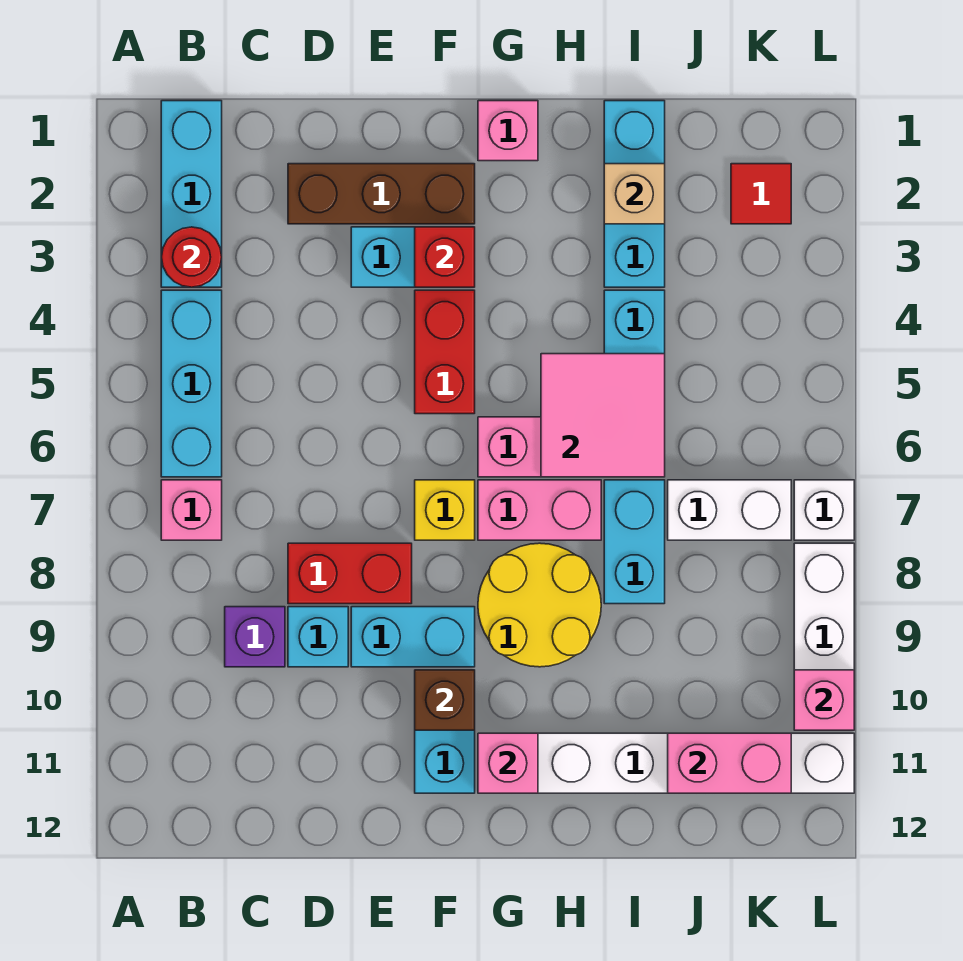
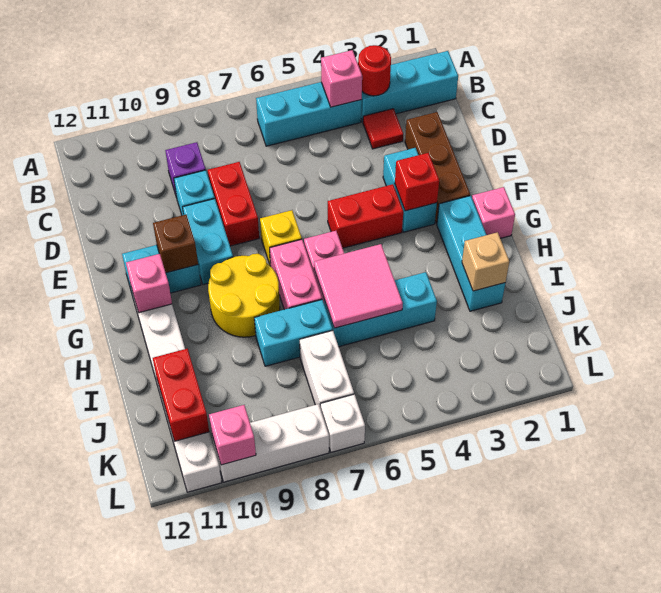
pink brick B7 level 1 -> pink brick B4 level 2
cyan brick I1:I3 level 1 -> cyan brick G2:I2 level 1
pink brick J11:K11 level 2 -> red brick J11:K11 level 2
red tile K2 level 1 -> red tile C3 level 1

